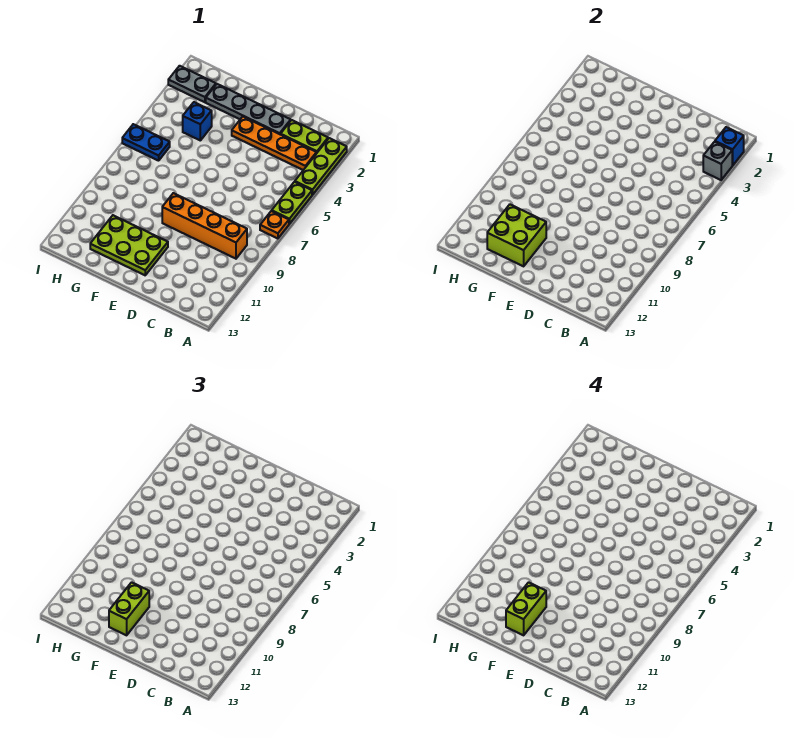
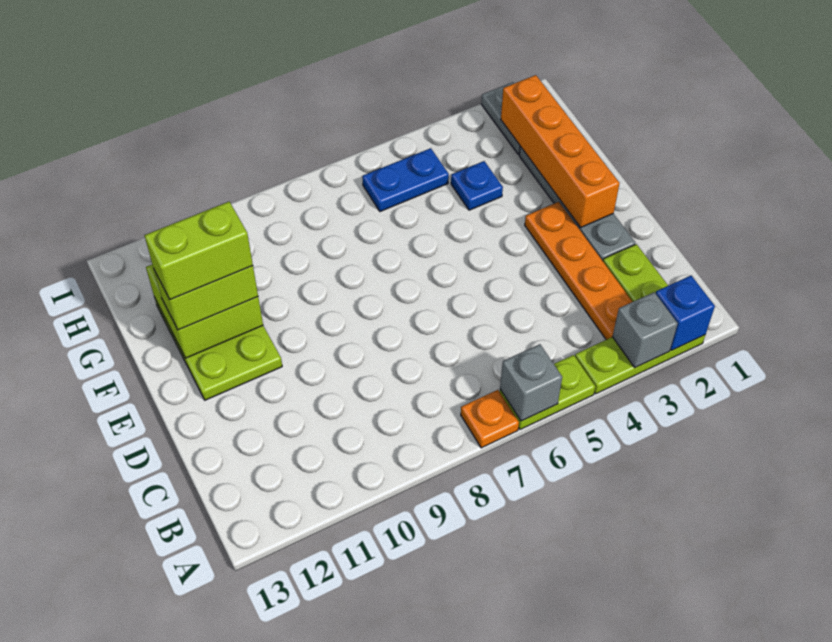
none -> grey brick A6 level 2
orange brick B9:E9 level 1 -> orange brick E2:H2 level 2
blue brick G4 level 1 -> blue plate G4 level 1
blue plate H6:I6 level 1 -> blue plate H5:H6 level 1

